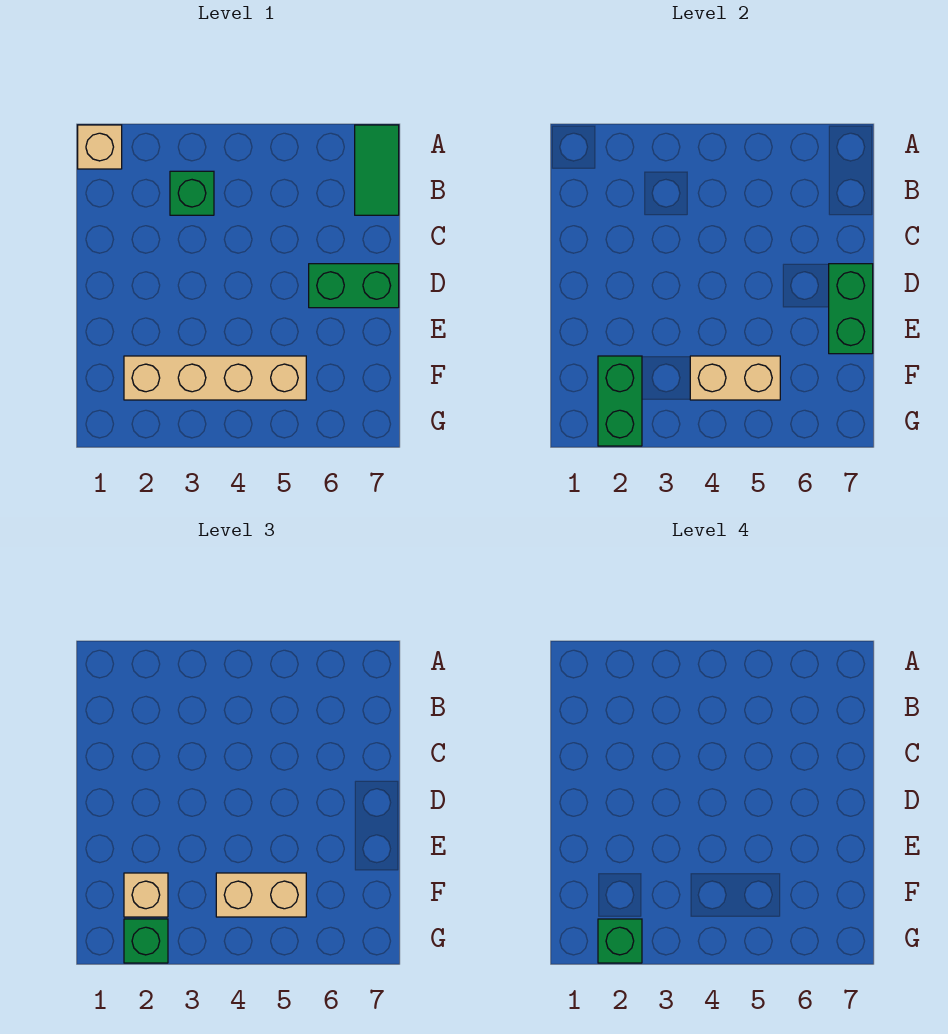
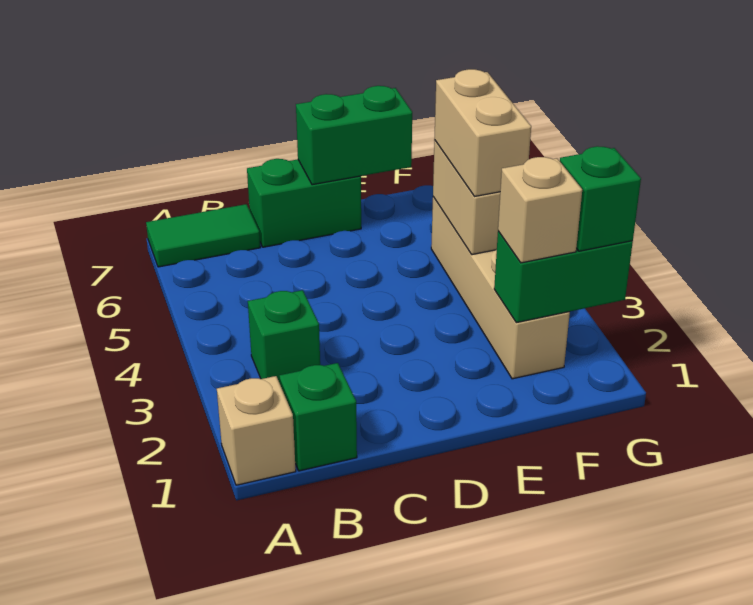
green brick D6:D7 level 1 -> green brick C7:D7 level 1
green brick G2 level 4 -> green brick B1 level 1

